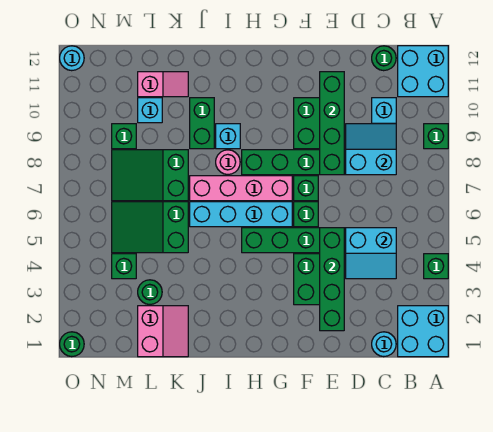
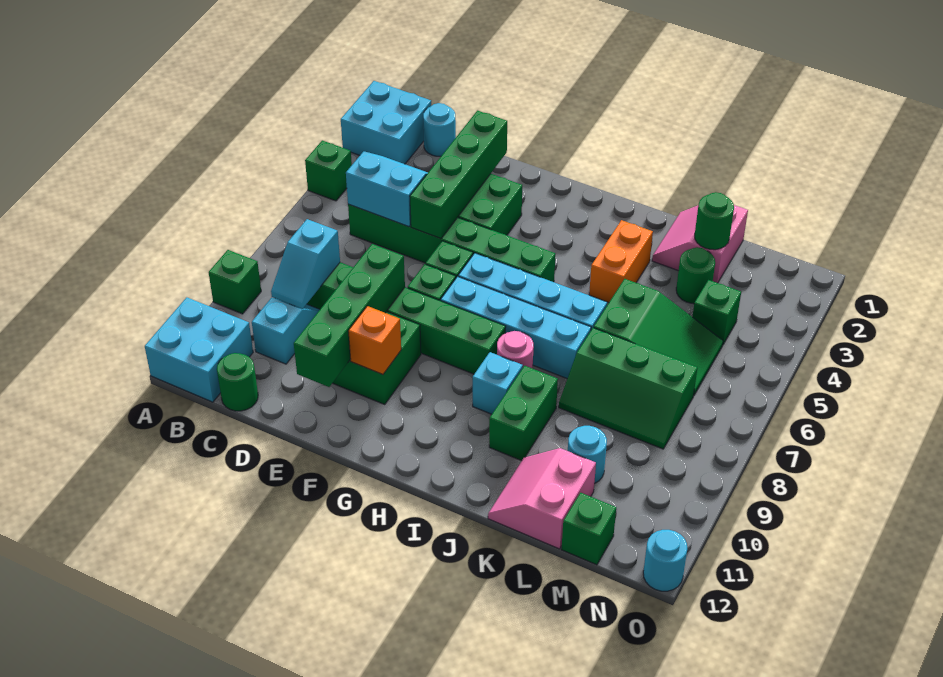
cyan slope C8:D9 level 2 top 8 -> cyan slope C8:C9 level 2 top 8
none -> orange brick F10 level 2
pink brick G7:J7 level 1 -> cyan brick G7:J7 level 1
none -> orange brick J3:J4 level 1
green slope K7:M8 level 1 top K -> green slope K7:M8 level 1 top 7
pink slope K11:L11 level 1 top L -> pink slope K11:L12 level 1 top L
cyan brick L10 level 1 -> cyan round brick L10 level 1
green brick M9 level 1 -> green brick M12 level 1
green round brick O1 level 1 -> green round brick L2 level 2

